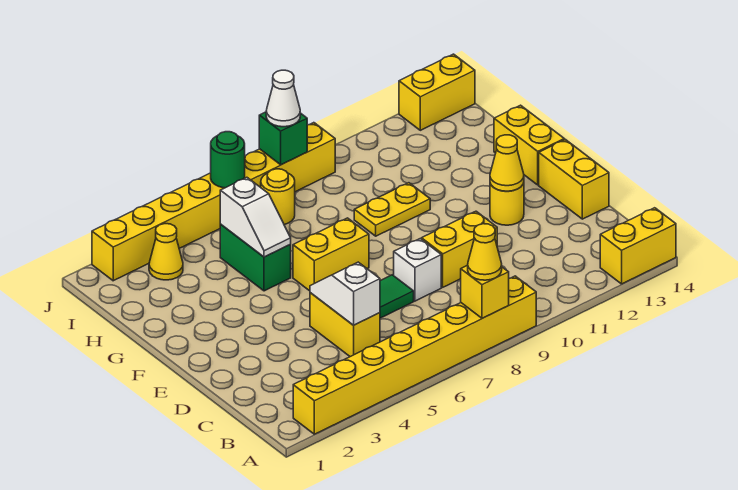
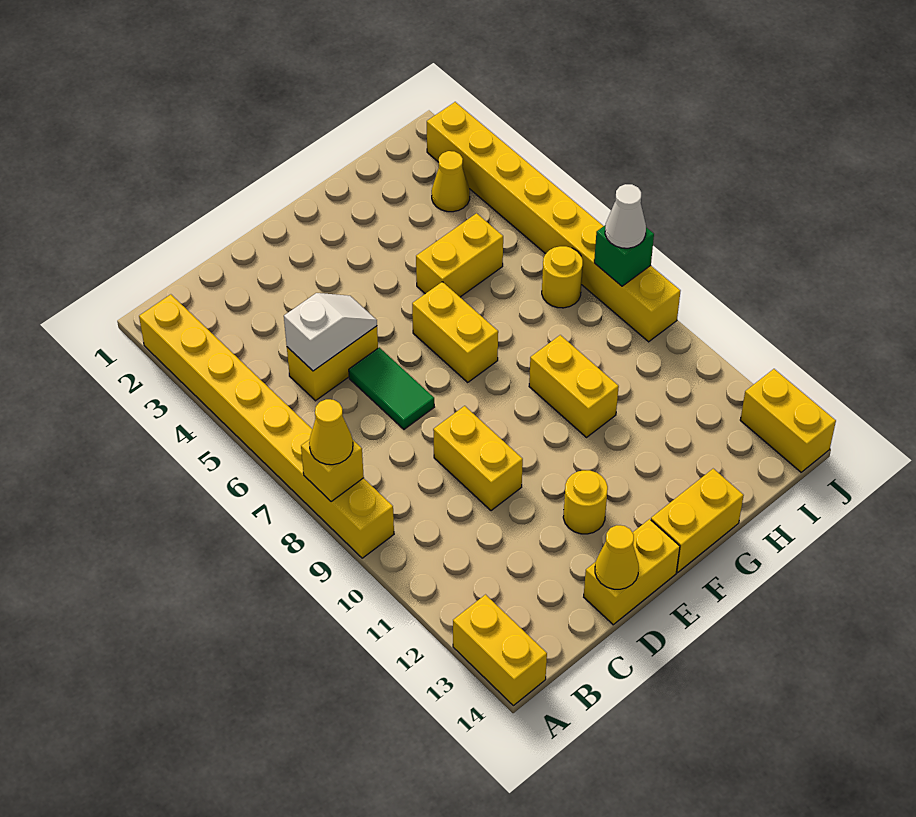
white brick D8 level 1 -> none
yellow cone E12 level 2 -> yellow cone D14 level 2
green brick G5:H5 level 1 -> yellow brick G5:H5 level 1
white slope G5:H5 level 2 top H -> none
yellow plate G9:G10 level 1 -> yellow brick G9:G10 level 1
green round brick J6 level 2 -> none

